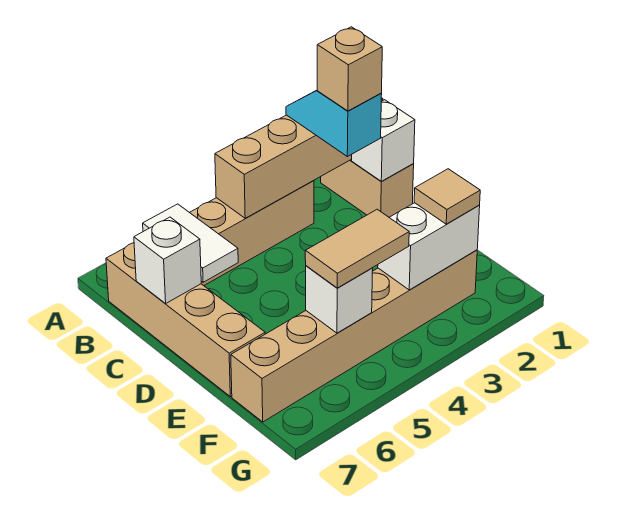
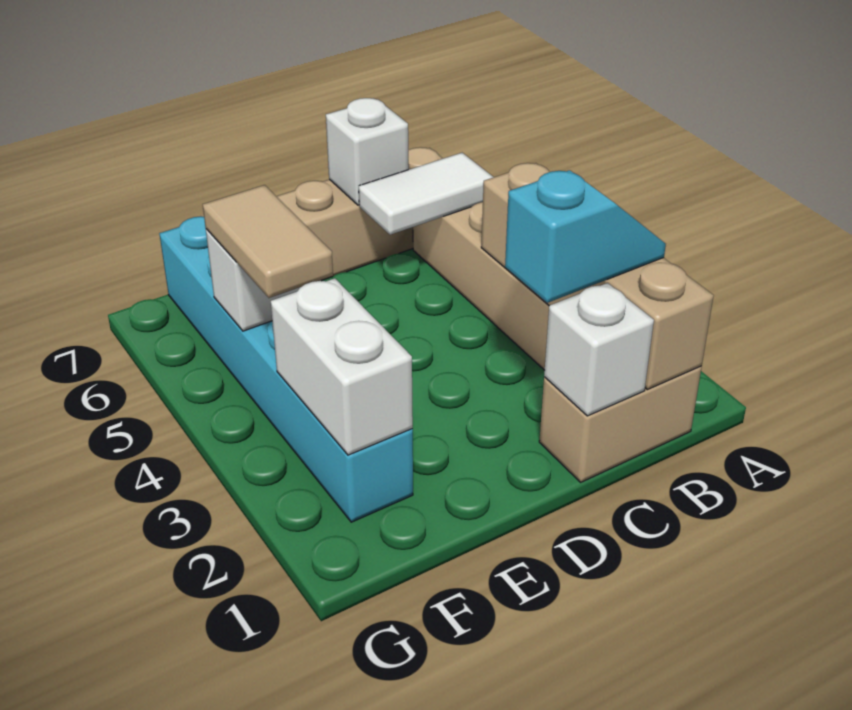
tan brick C2 level 4 -> none
tan brick F2:F7 level 1 -> cyan brick F2:F7 level 1
tan tile F2 level 3 -> none

